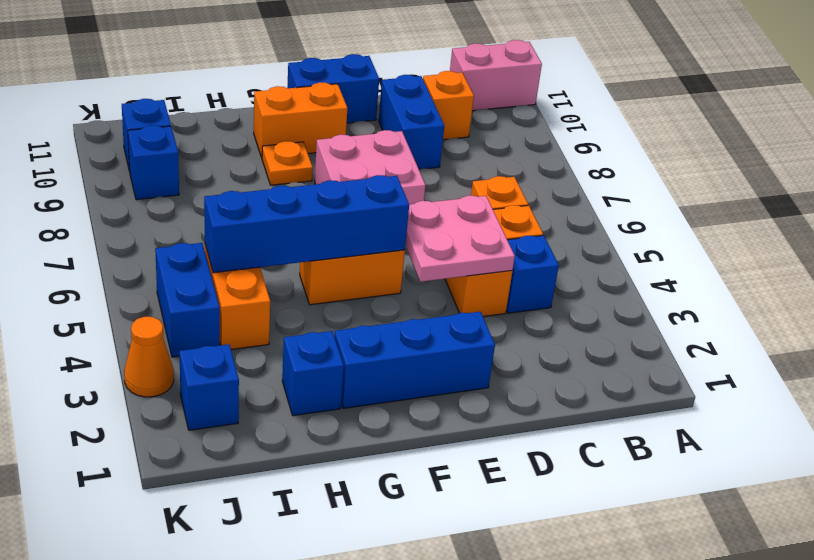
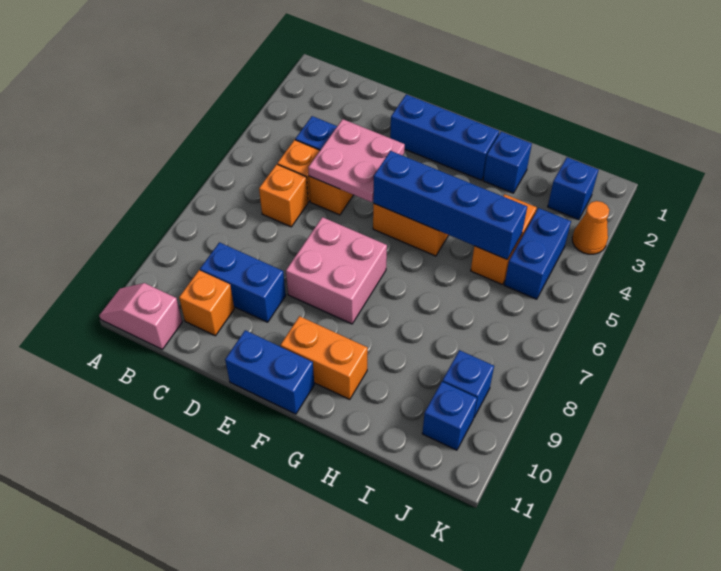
pink brick A11:B11 level 1 -> pink slope A11:B11 level 1 top B
blue brick D9:D10 level 1 -> blue brick C9:D9 level 1
orange plate G9 level 1 -> none

